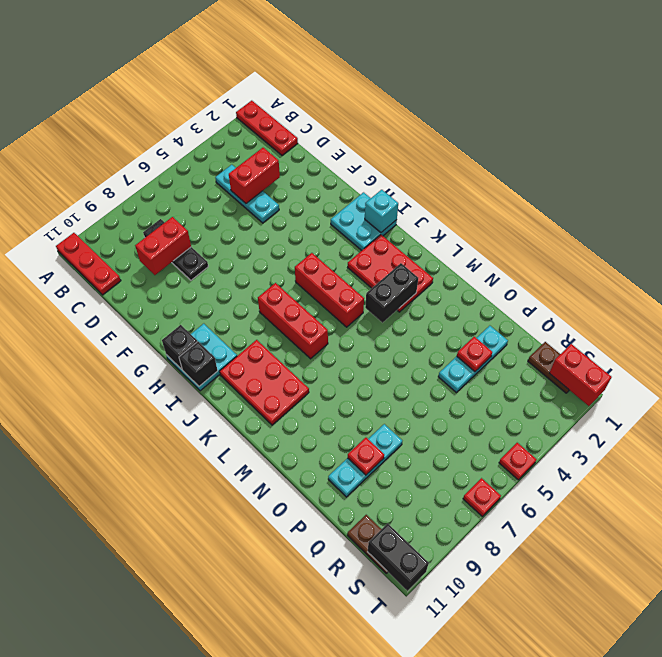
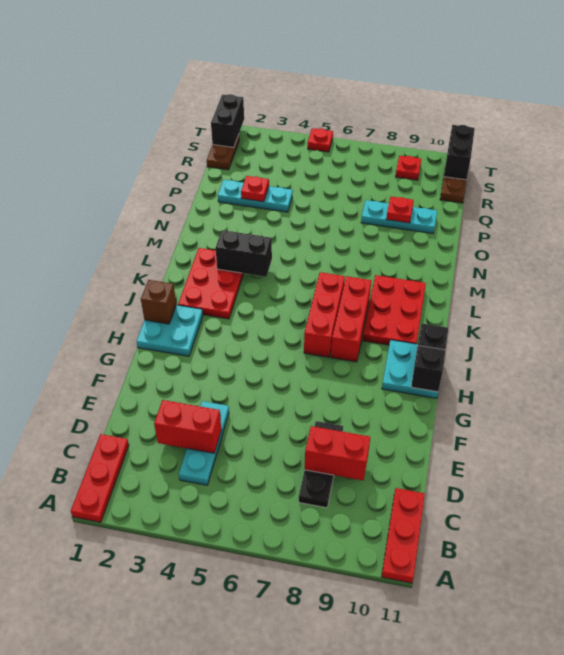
cyan brick I1 level 2 -> brown brick I1 level 2
red brick I5:K5 level 1 -> red brick I8:K8 level 1
red brick S1:T1 level 2 -> black brick S1:T1 level 2
red plate T7 level 1 -> red plate S9 level 1

